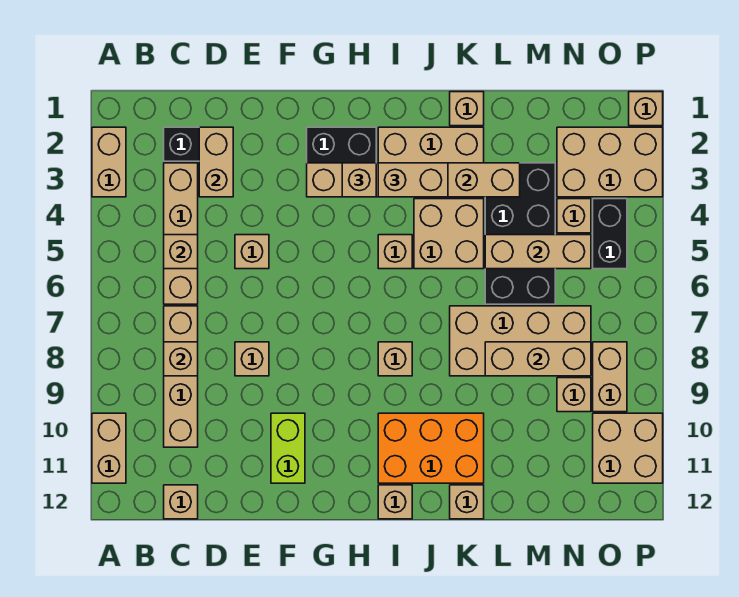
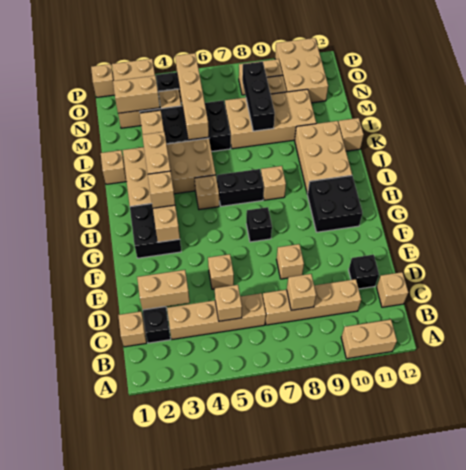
tan brick A2:A3 level 1 -> tan brick N2:N3 level 2
none -> black brick D11 level 1
lime brick F10:F11 level 1 -> none
none -> black brick G7 level 1
none -> black brick G10:H11 level 1
none -> black brick I6:I7 level 1
orange brick I10:K11 level 1 -> tan brick I10:K11 level 1
tan brick I12 level 1 -> tan brick C1 level 1
tan brick K7:N8 level 1 -> tan brick L7:M10 level 1
tan brick L5:N5 level 2 -> tan brick L5:O5 level 2
tan brick L8:N8 level 2 -> black brick L8:N8 level 2
tan brick O10:P11 level 1 -> tan brick N10:P11 level 1

